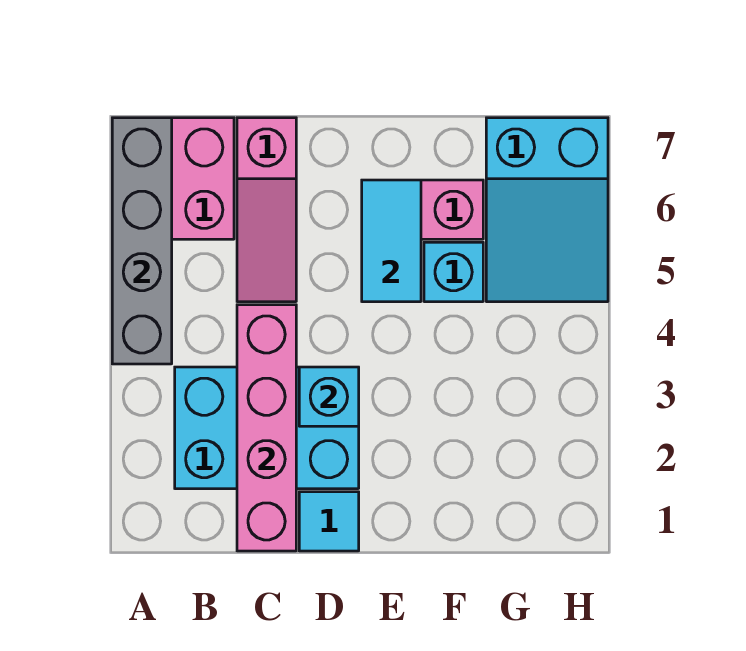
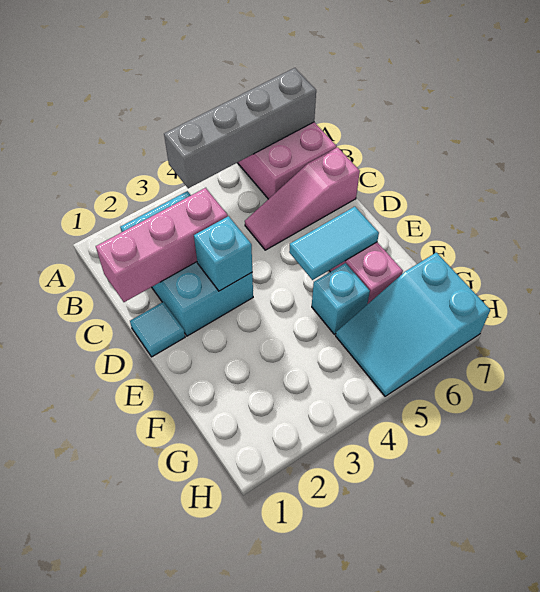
pink brick C1:C4 level 2 -> pink brick C1:C3 level 2

